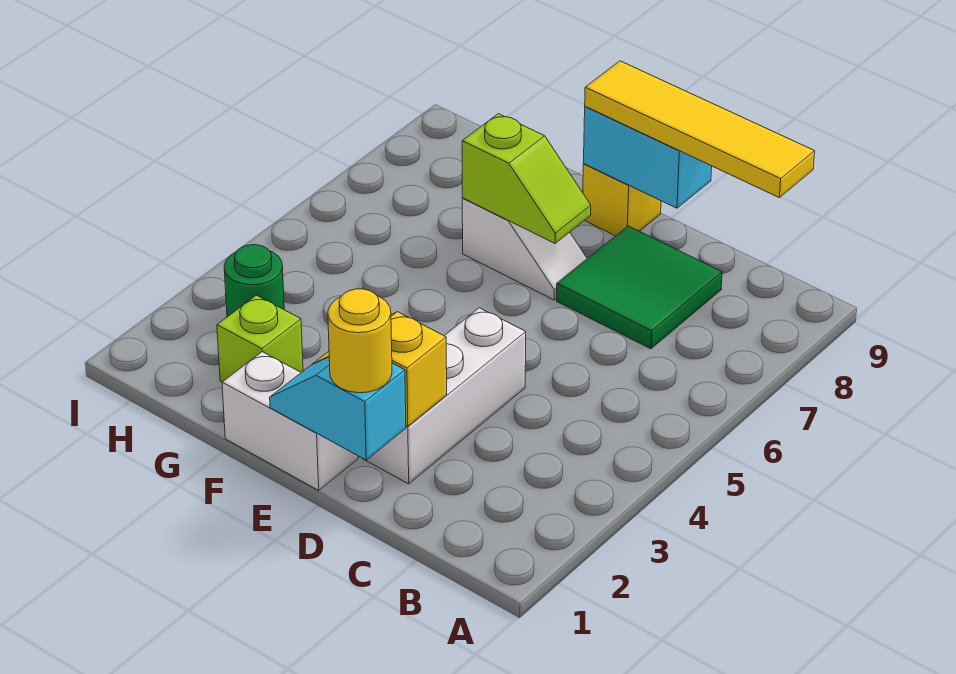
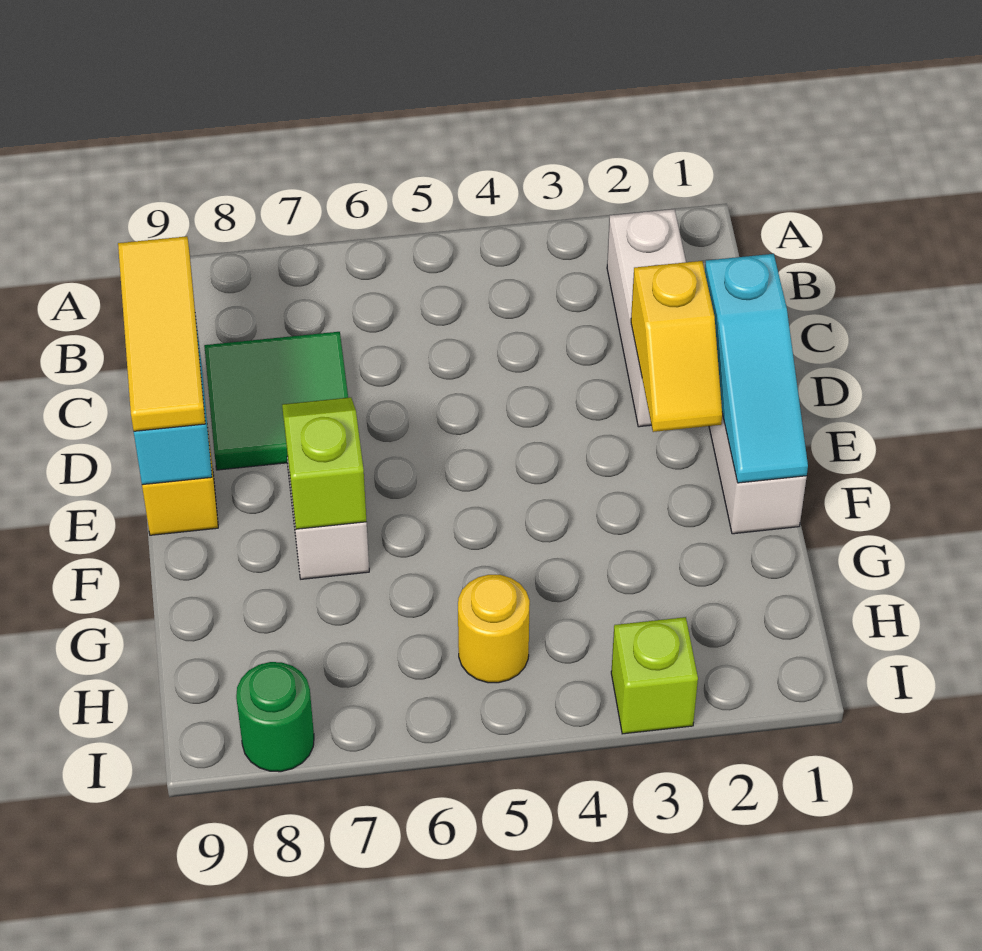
yellow tile B9:E9 level 3 -> yellow tile C9:E9 level 3
cyan slope D1:E1 level 2 top D -> cyan slope D1:F1 level 2 top D
yellow round brick D1 level 3 -> yellow round brick H5 level 1
white brick D2:D4 level 1 -> white brick B2:D2 level 1
lime brick G2 level 1 -> lime brick I3 level 1
green round brick H3 level 1 -> green round brick I8 level 1

